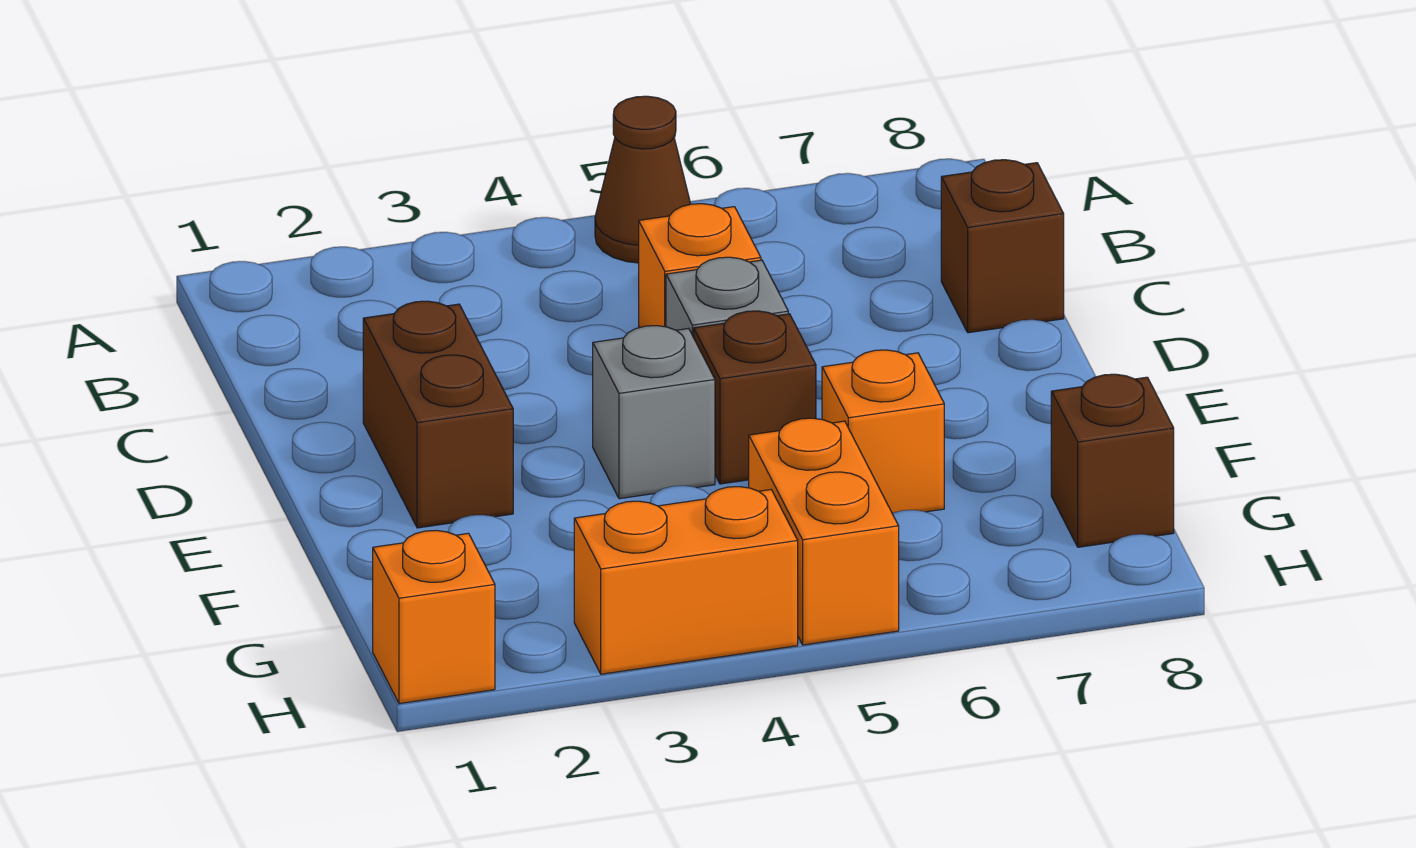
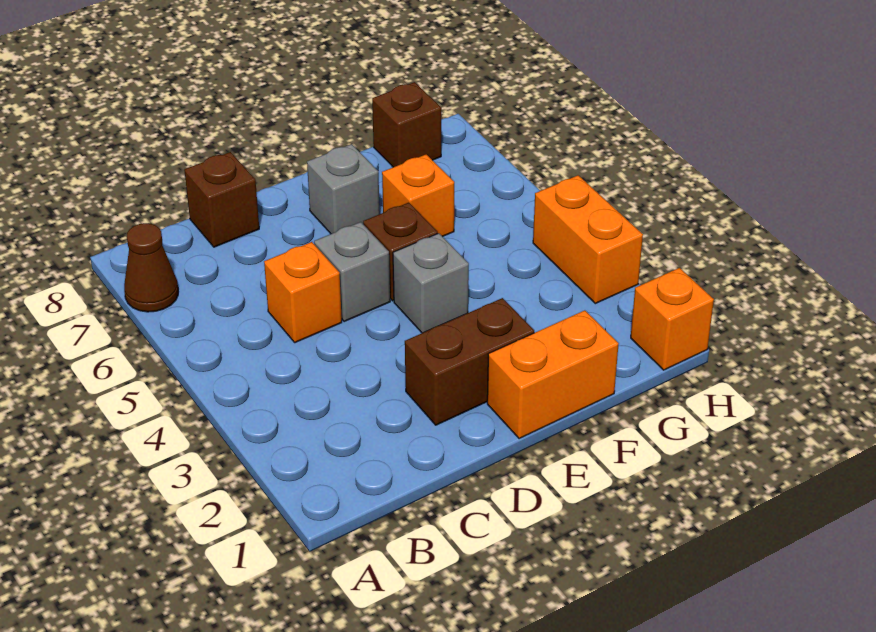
brown cone A5 level 1 -> brown cone A7 level 1
none -> grey brick E7 level 1
orange brick G5:H5 level 1 -> orange brick E1:F1 level 1

